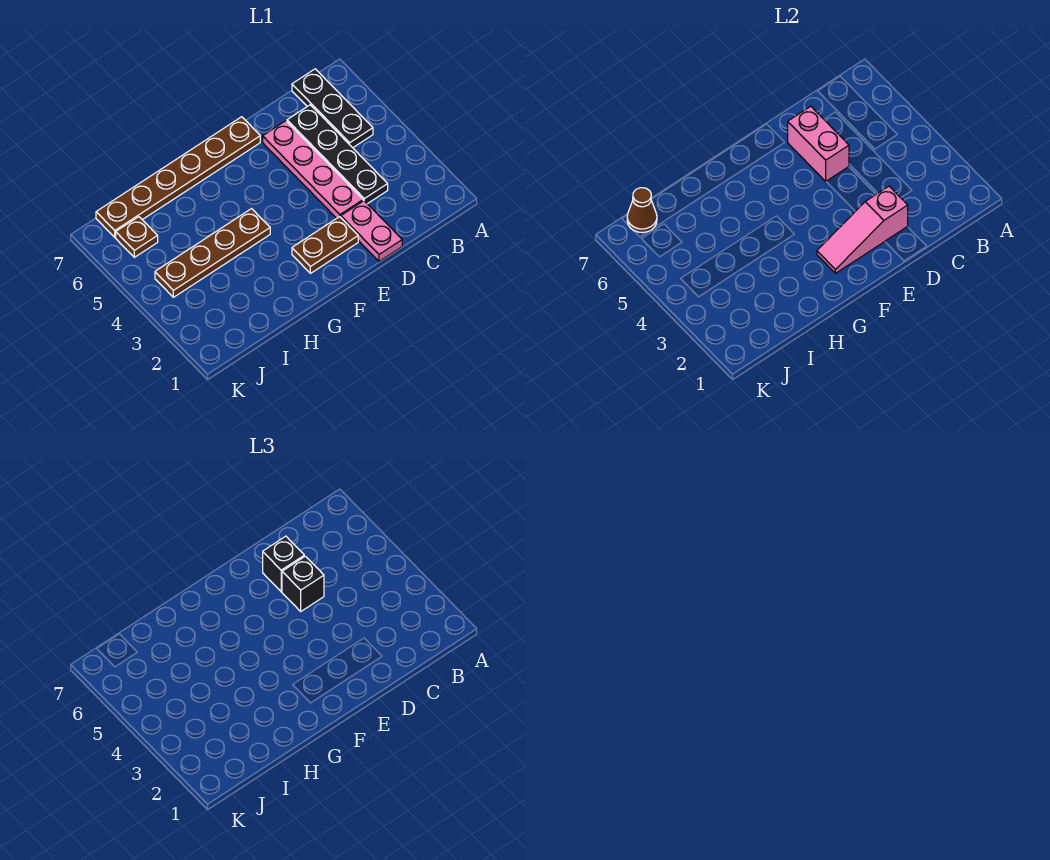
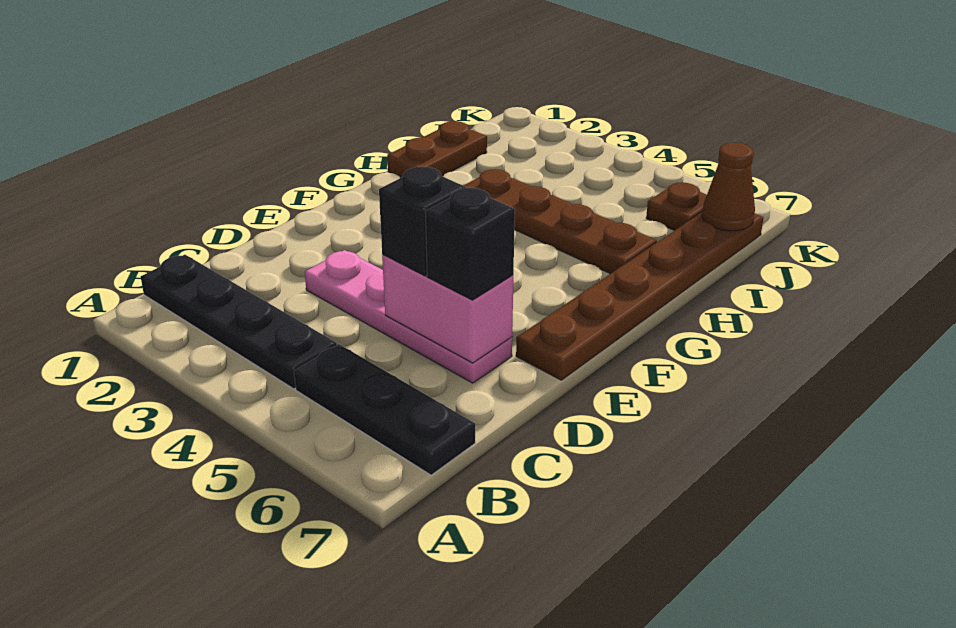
black plate C3:C6 level 1 -> black plate B1:B4 level 1
pink plate D1:D2 level 1 -> none
pink slope D2:F2 level 2 top D -> none
brown plate E2:F2 level 1 -> brown plate H1:I1 level 1
brown plate G4:J4 level 1 -> brown plate H3:H6 level 1

